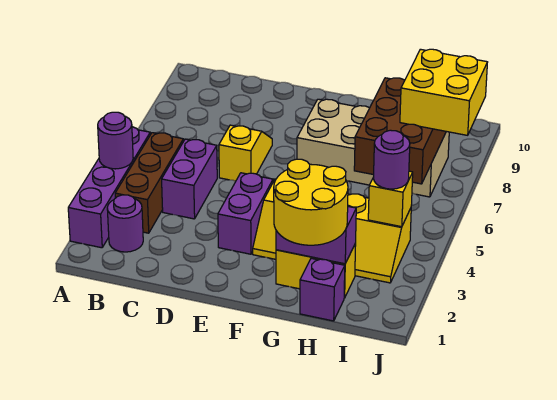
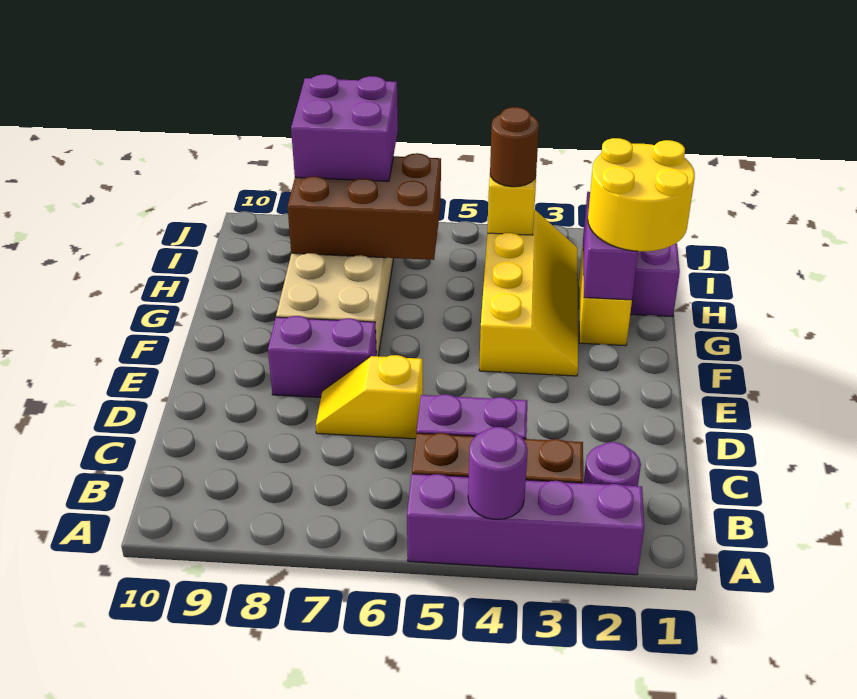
purple brick E3:E4 level 1 -> purple brick E7:E8 level 1
purple round brick I4 level 3 -> brown round brick I4 level 3
yellow brick I7:J8 level 3 -> purple brick I7:J8 level 3

